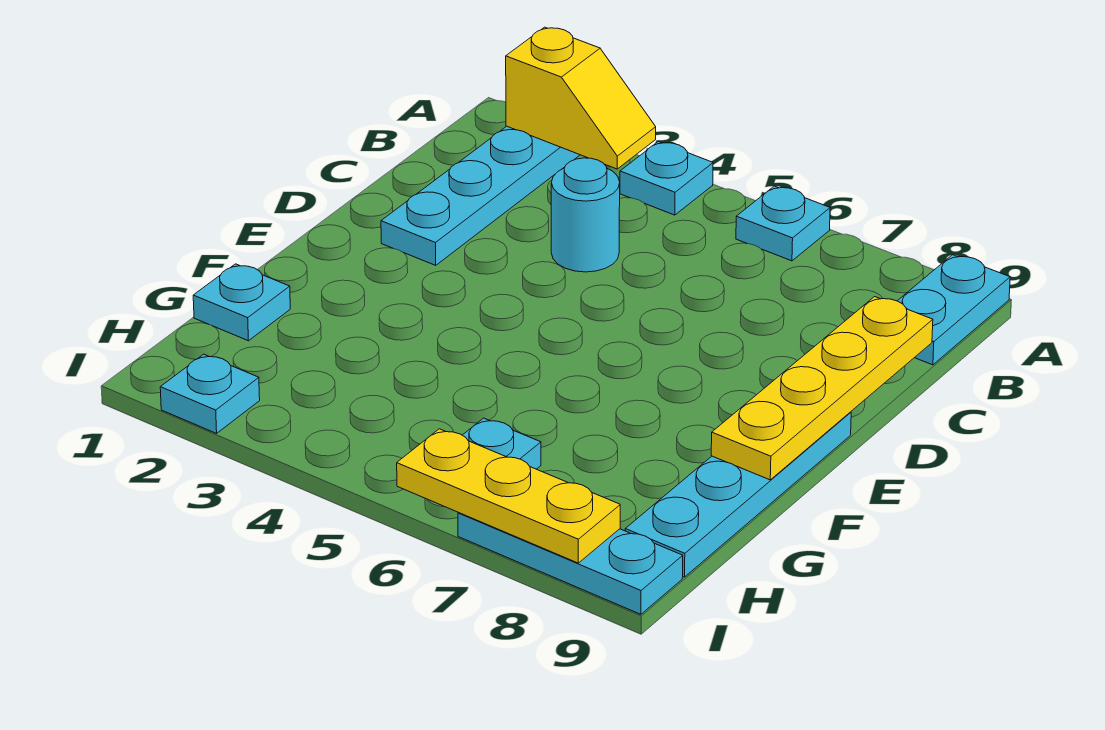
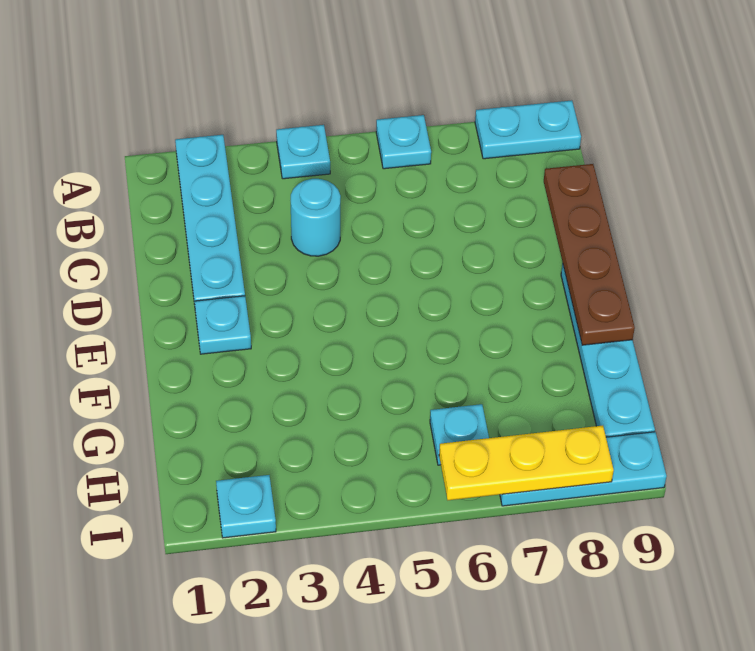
yellow slope A2:A3 level 2 top 2 -> none
cyan plate A9:B9 level 1 -> cyan plate A8:A9 level 1
yellow plate C9:F9 level 2 -> brown plate C9:F9 level 2
cyan plate G1 level 1 -> cyan plate E2 level 1

